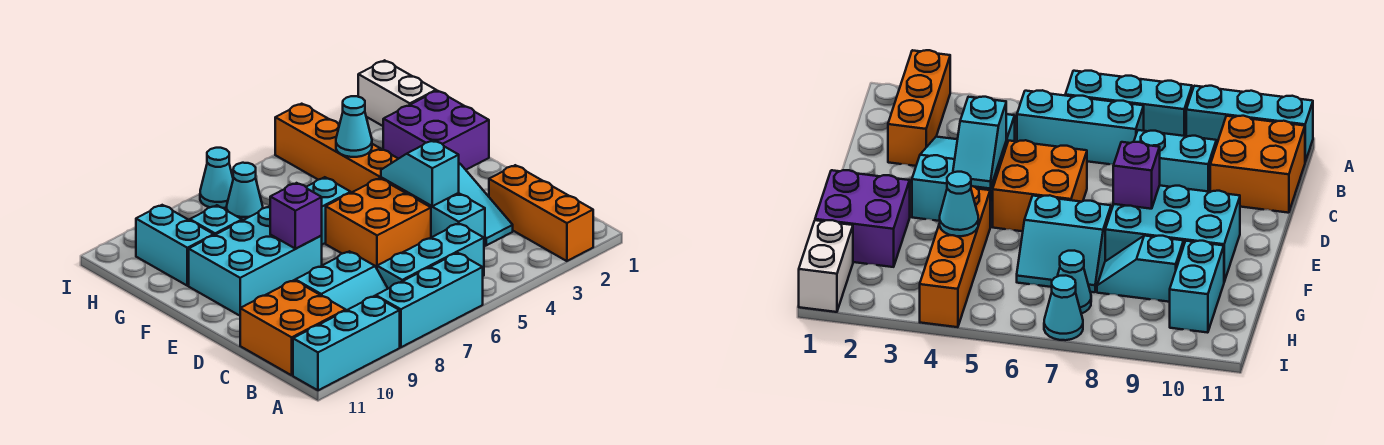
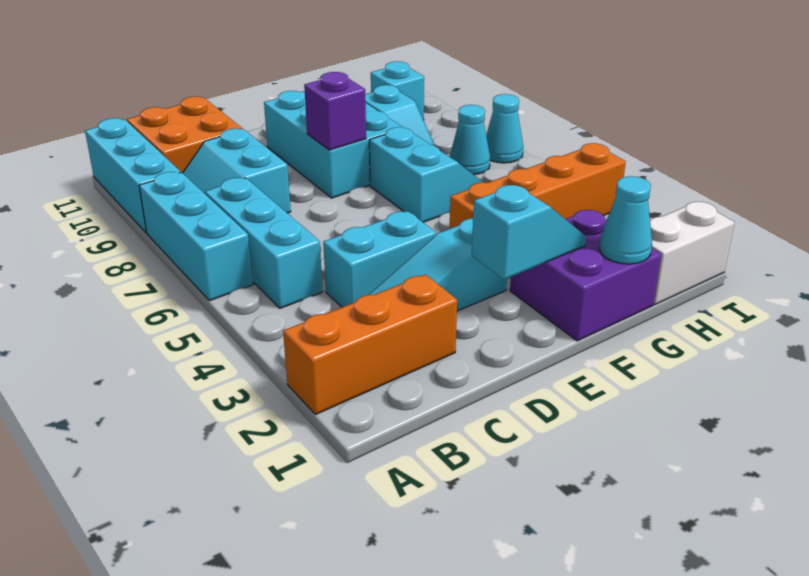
cyan slope D4:E4 level 2 top D -> cyan slope E2:F2 level 2 top E
orange brick D5:E6 level 1 -> none
cyan cone G4 level 2 -> cyan cone G1 level 2
cyan brick G10:H10 level 1 -> cyan brick H10 level 1

